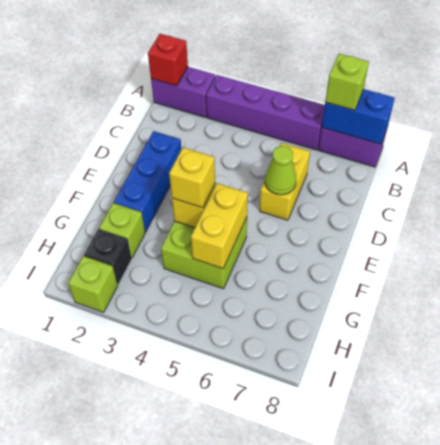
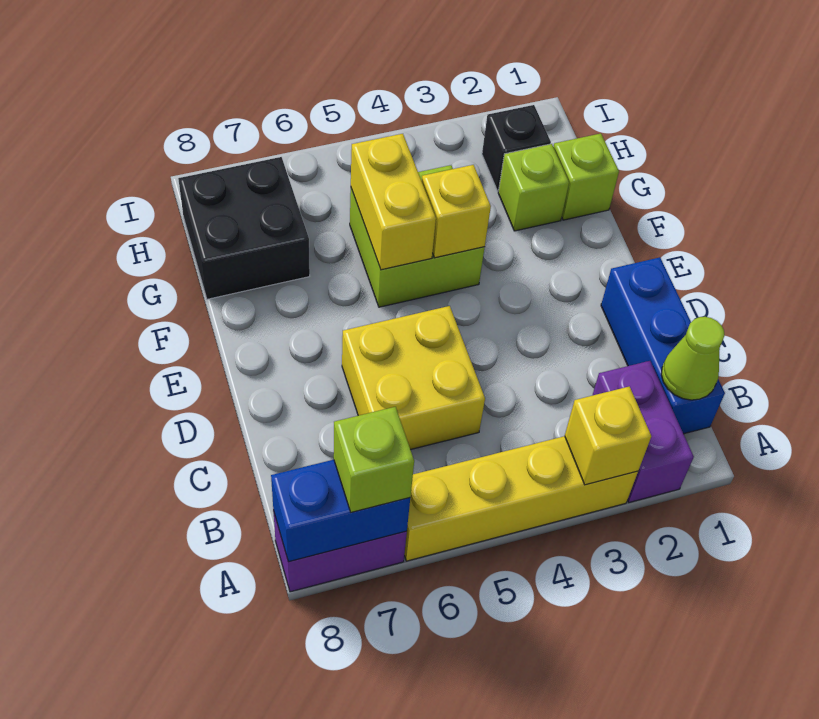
purple brick A1:A2 level 1 -> purple brick A2:B2 level 1
red brick A1 level 2 -> none
purple brick A3:A6 level 1 -> yellow brick A3:A6 level 1
yellow brick C6:D6 level 1 -> yellow brick C5:D6 level 1
blue brick D2:F2 level 1 -> blue brick B1:D1 level 1
lime cone D6 level 2 -> lime cone B1 level 2
yellow brick F4 level 3 -> yellow brick A3 level 2
none -> black brick G7:H8 level 1
lime brick I2 level 1 -> lime brick G1 level 1

